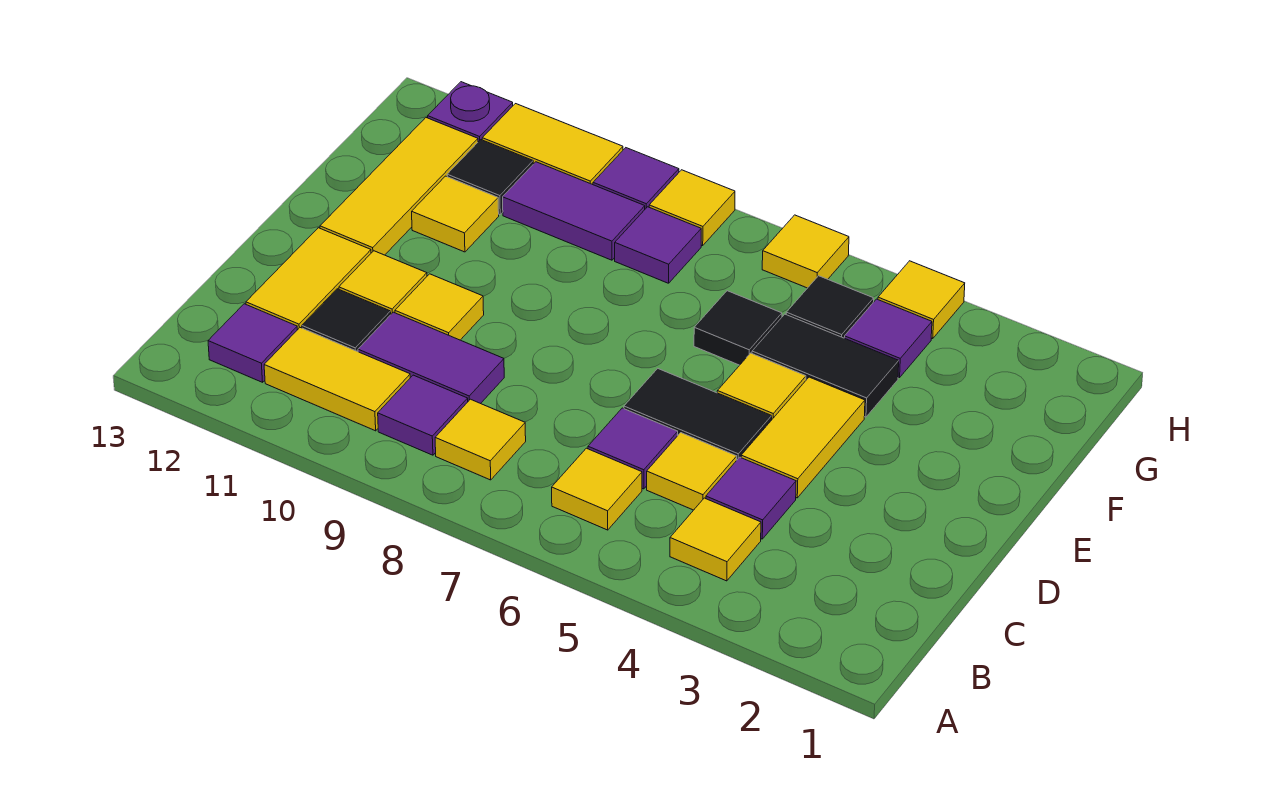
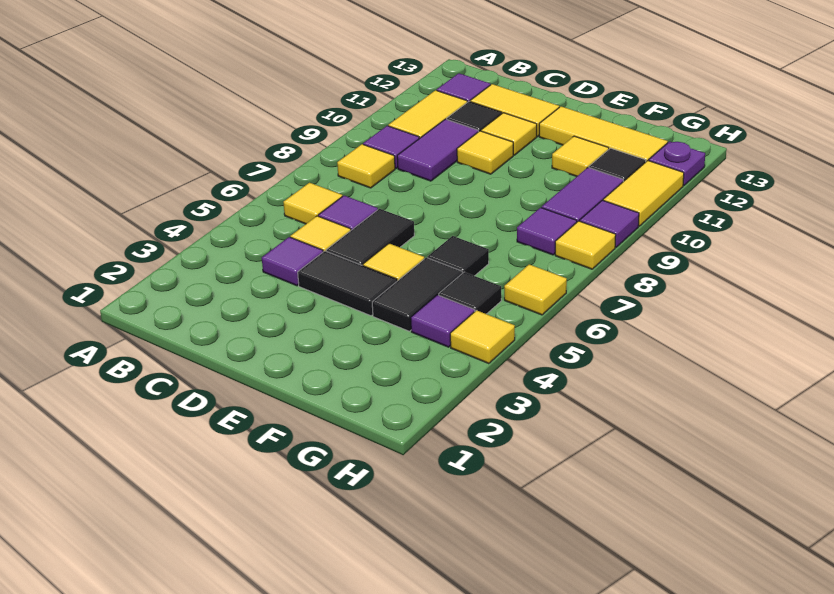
yellow tile B4 level 1 -> none
yellow tile D4:E4 level 1 -> black tile D4:E4 level 1

